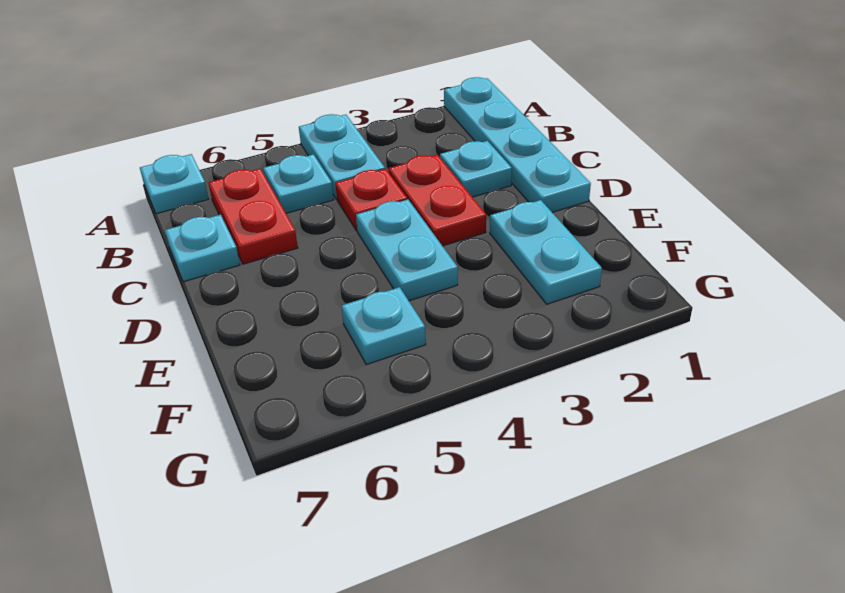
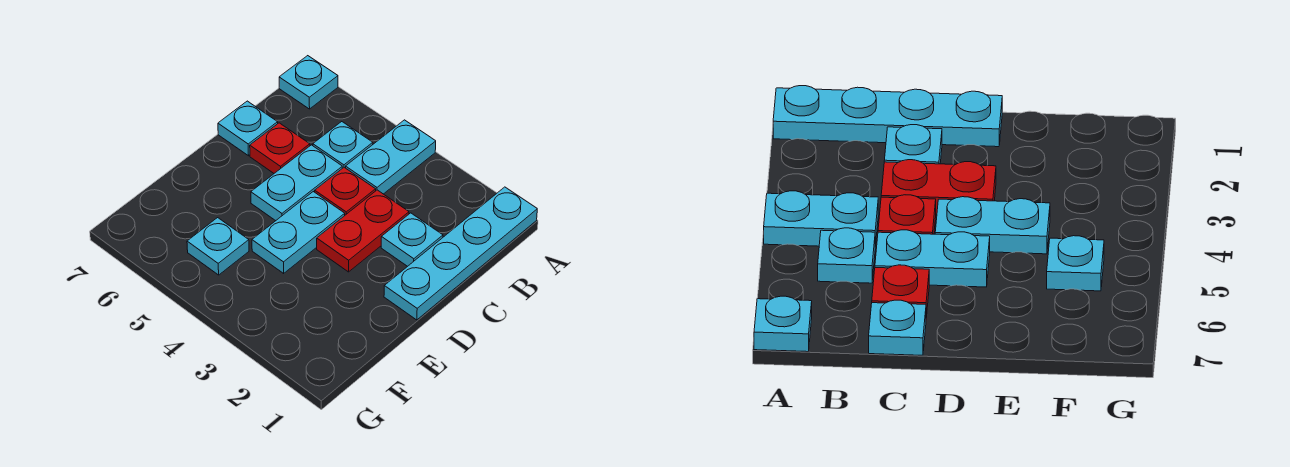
red plate B6:C6 level 1 -> red plate C6 level 1
cyan plate E2:F2 level 1 -> cyan plate C5:D5 level 1

